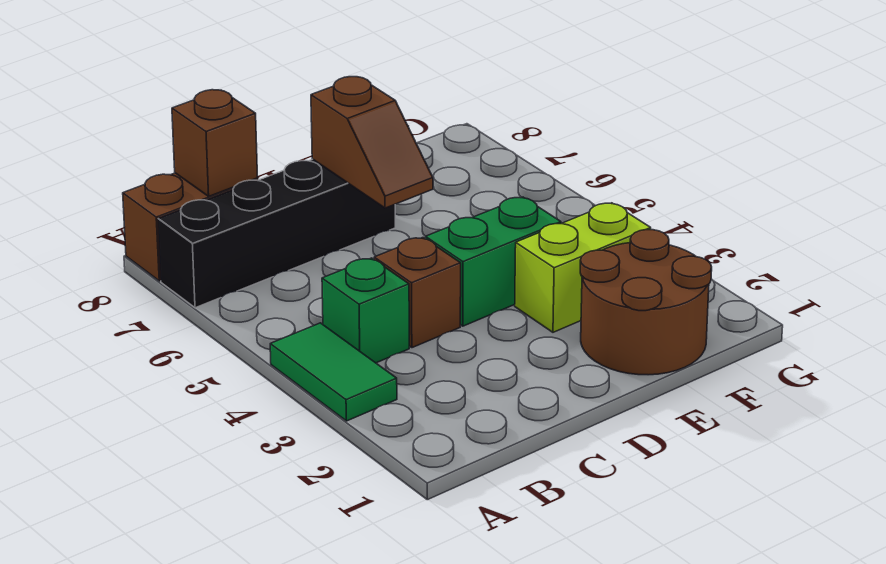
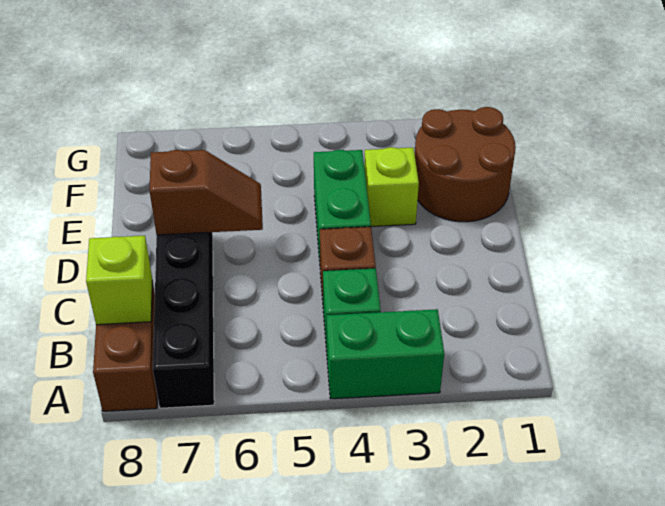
green tile A3:A4 level 1 -> green brick A3:A4 level 1
brown brick B8 level 2 -> lime brick B8 level 2
lime brick E3:F3 level 1 -> lime brick E3 level 1

